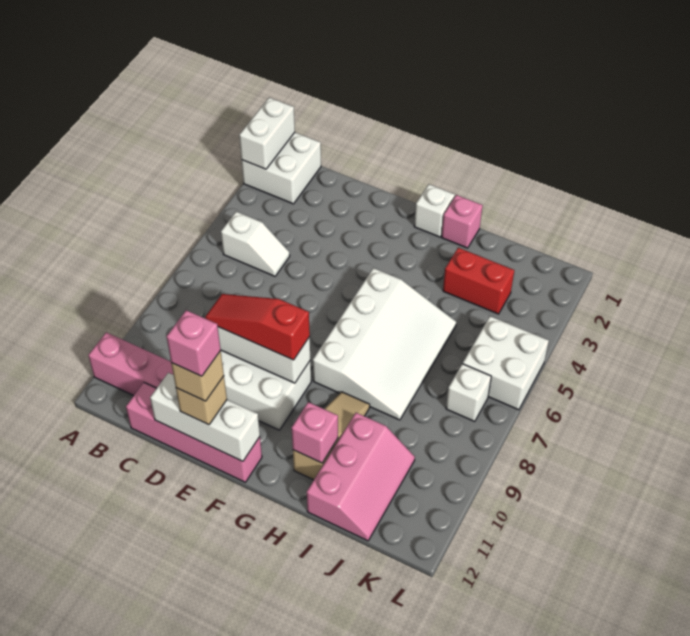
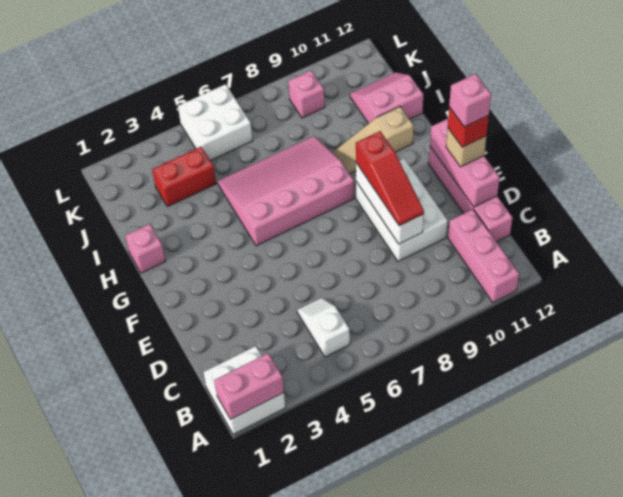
white brick A1:A2 level 2 -> pink brick A1:A2 level 2
white brick D12:F12 level 2 -> pink brick D12:F12 level 2
tan brick E12 level 4 -> red brick E12 level 4
white brick G1 level 1 -> none
white slope G5:I8 level 1 top G -> pink slope G5:I8 level 1 top G
pink brick H11 level 2 -> pink brick K9 level 1
red brick I3:J3 level 1 -> red brick J3:J4 level 1
pink slope I10:J12 level 1 top I -> pink slope I11:J12 level 1 top I
white brick K7 level 1 -> none

